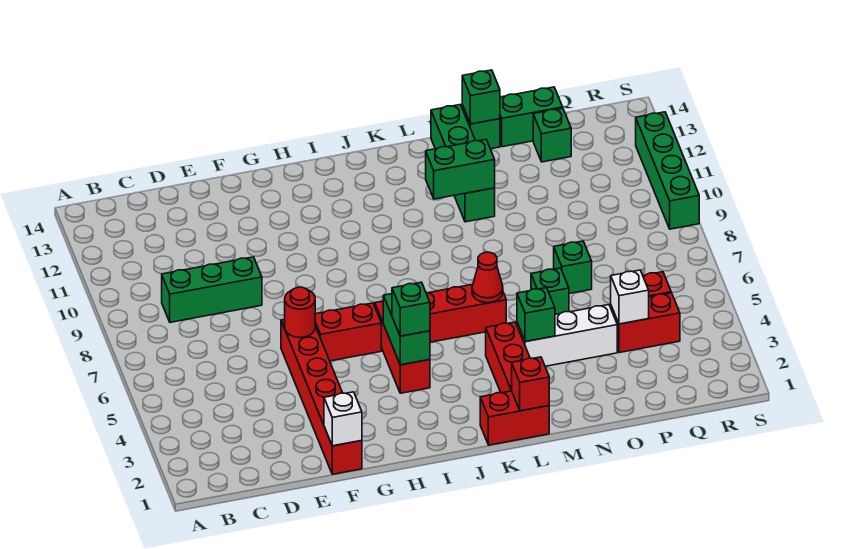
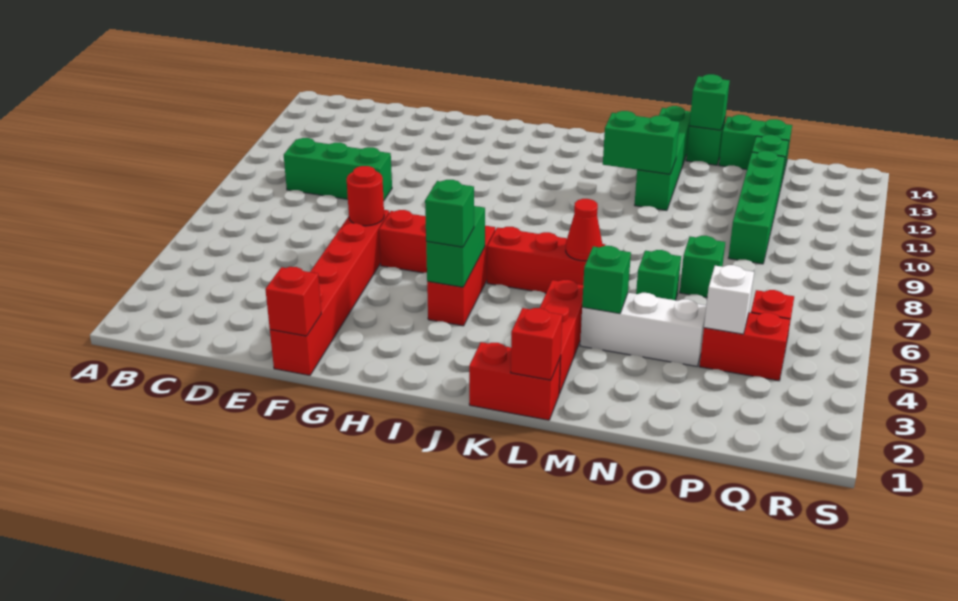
white brick F1 level 2 -> red brick F1 level 2
green brick S9:S12 level 1 -> green brick P9:P12 level 1

